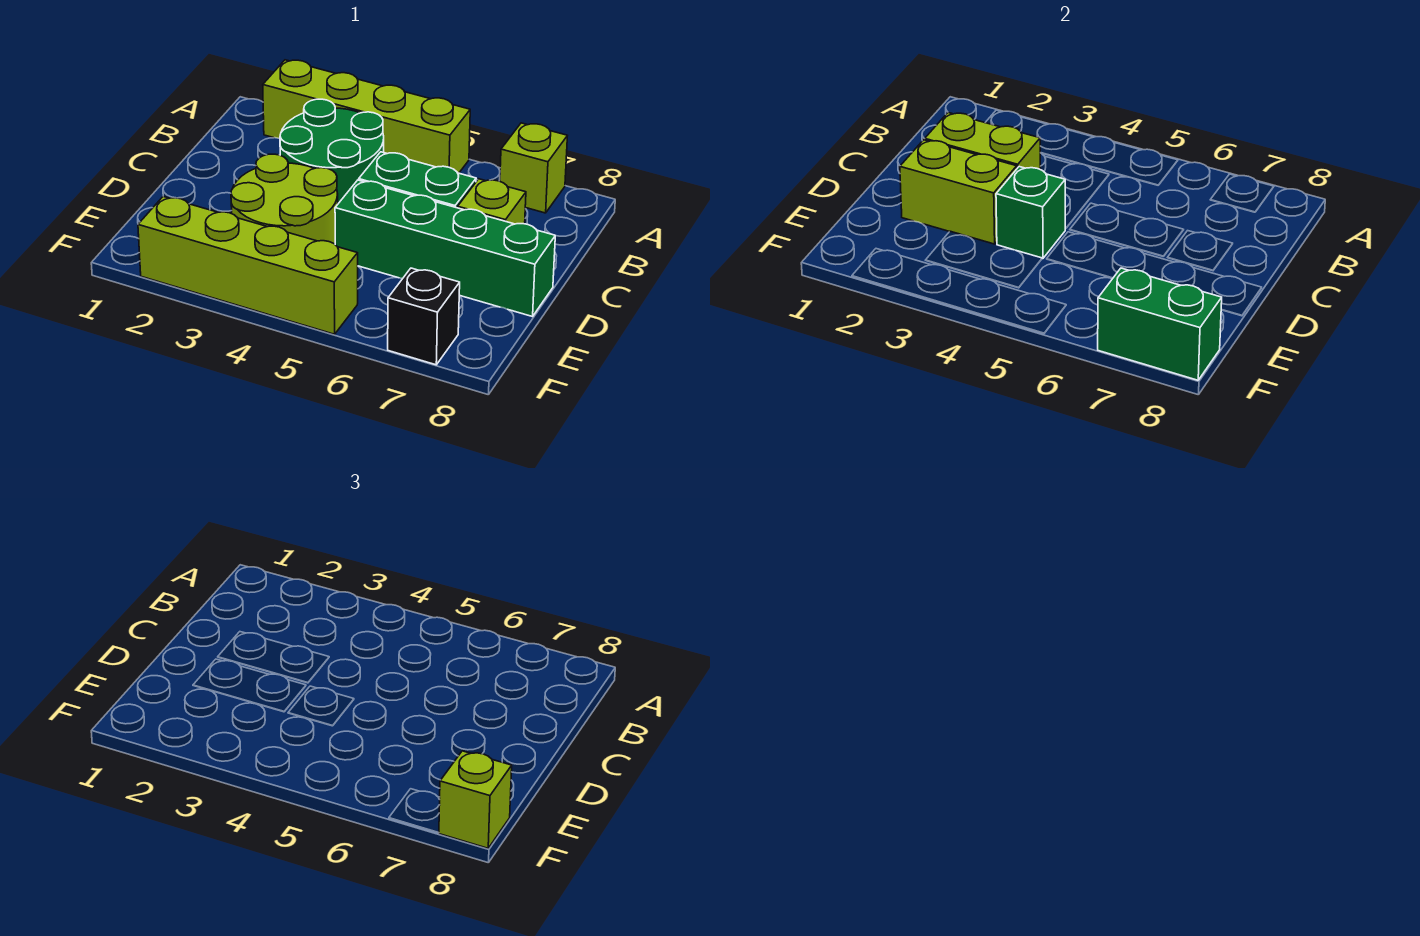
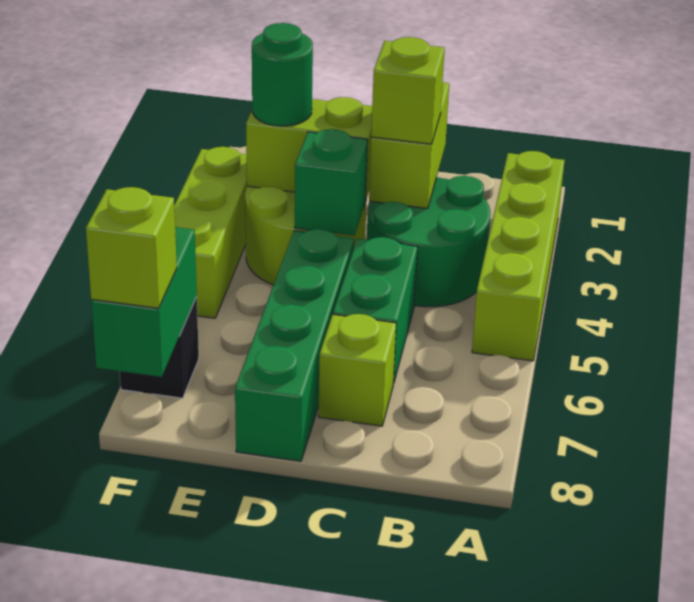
lime brick A7 level 1 -> lime brick C3 level 3
lime brick D2:D3 level 2 -> lime brick D3:E3 level 2
none -> green round brick E3 level 3
lime brick F2:F5 level 1 -> lime brick F3:F5 level 1

